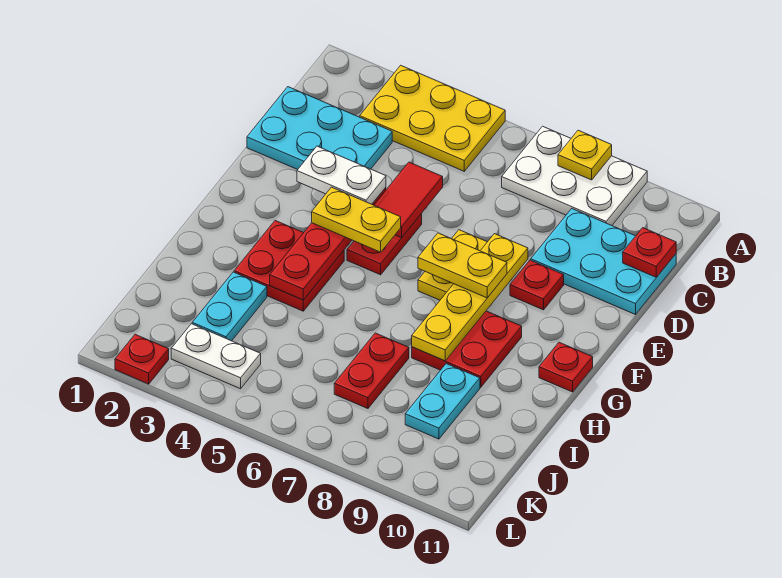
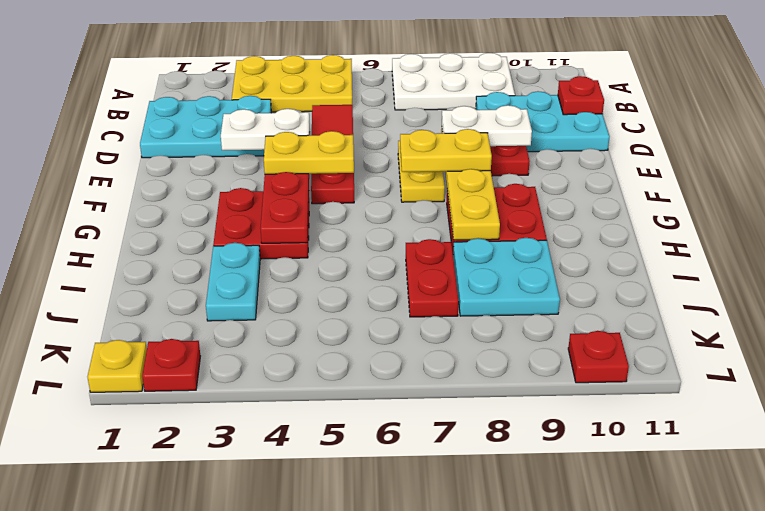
yellow plate A8 level 2 -> yellow plate L1 level 1
red plate G11 level 1 -> red plate L10 level 1
cyan plate I9:J9 level 1 -> cyan plate I8:J9 level 1
white plate K3:K4 level 1 -> white plate E8:E9 level 3

